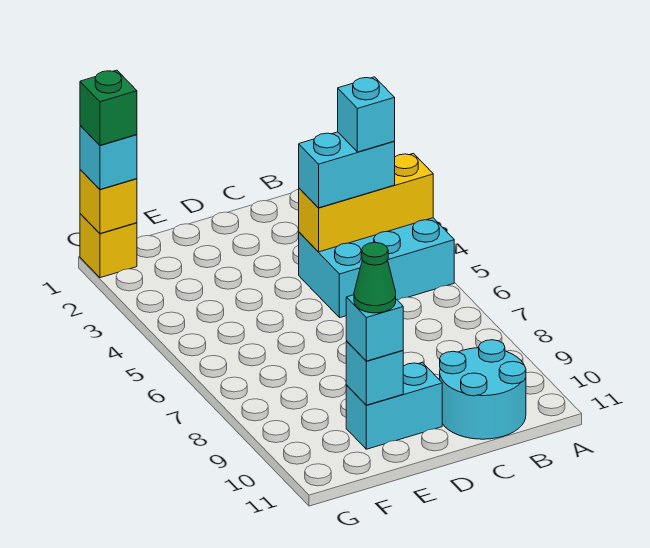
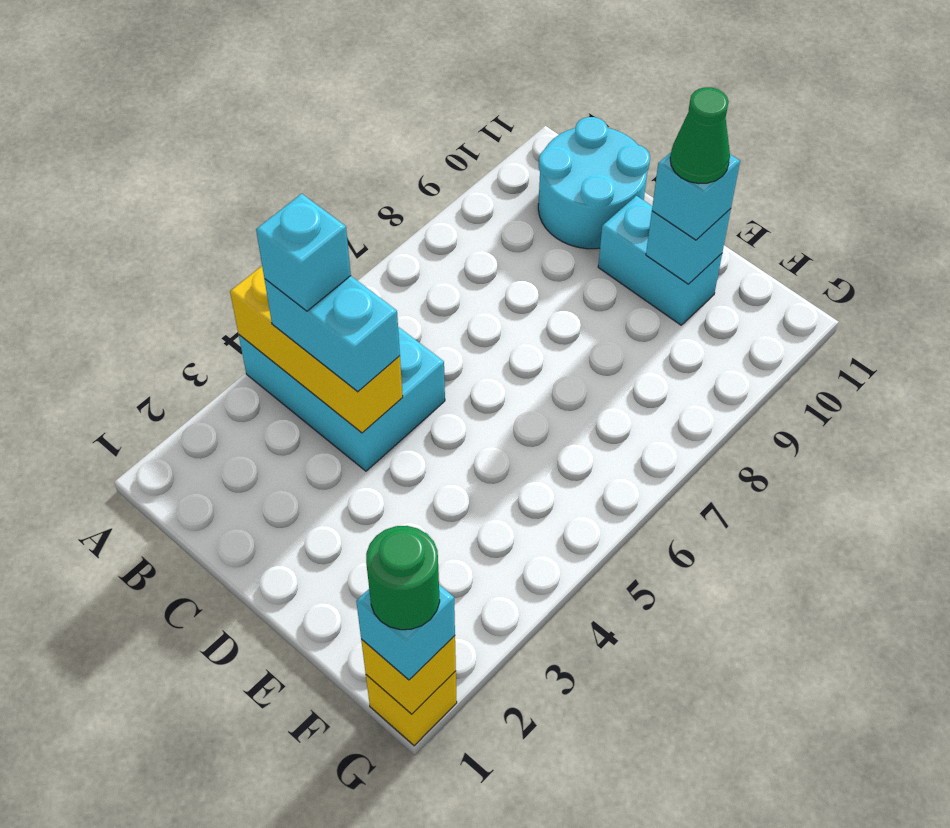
green brick G1 level 4 -> green round brick G1 level 4

